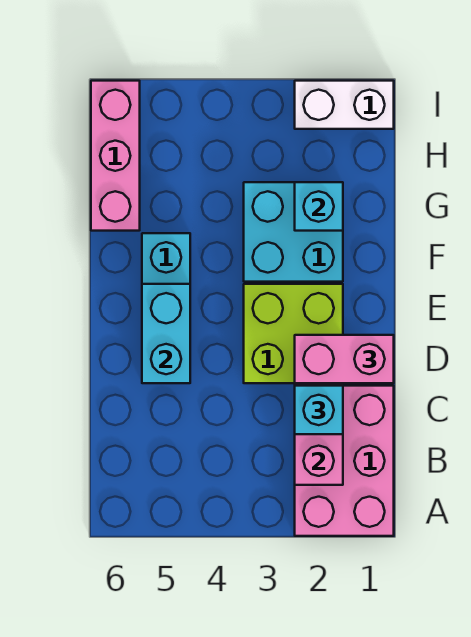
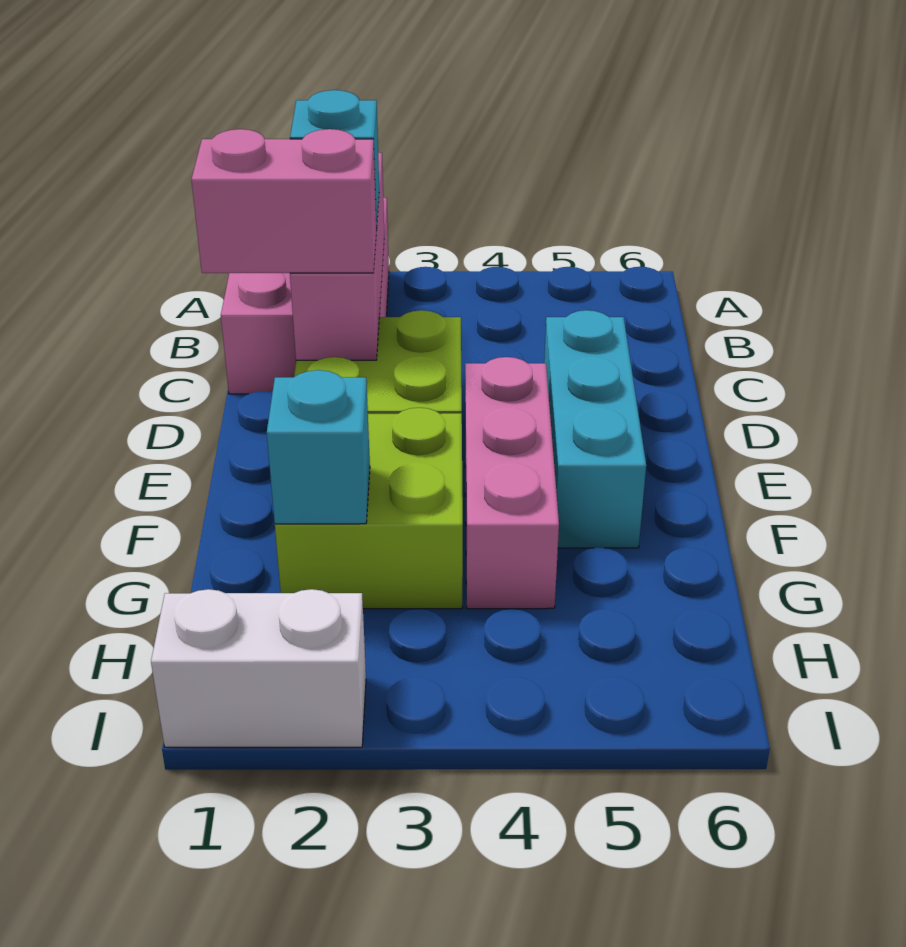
cyan brick D5:E5 level 2 -> none
cyan brick F2:G3 level 1 -> lime brick F2:G3 level 1
pink brick G6:I6 level 1 -> pink brick E4:G4 level 1

